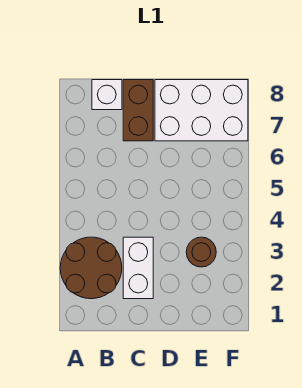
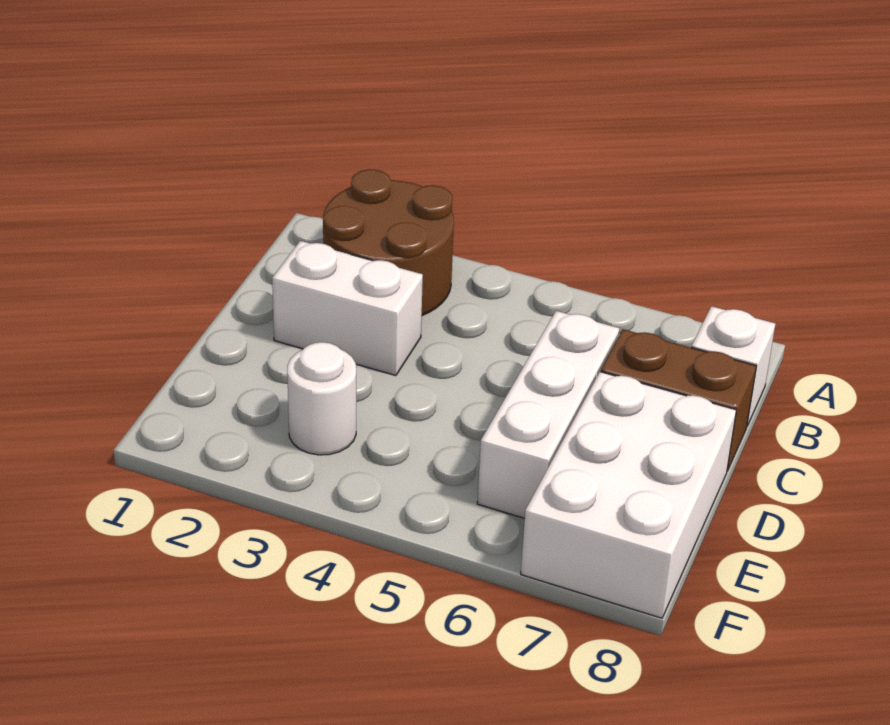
none -> white brick C6:E6 level 1
brown round brick E3 level 1 -> white round brick E3 level 1

